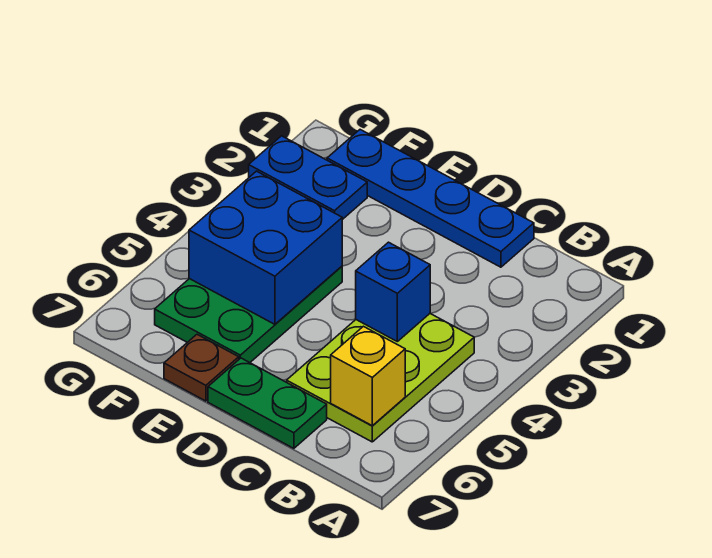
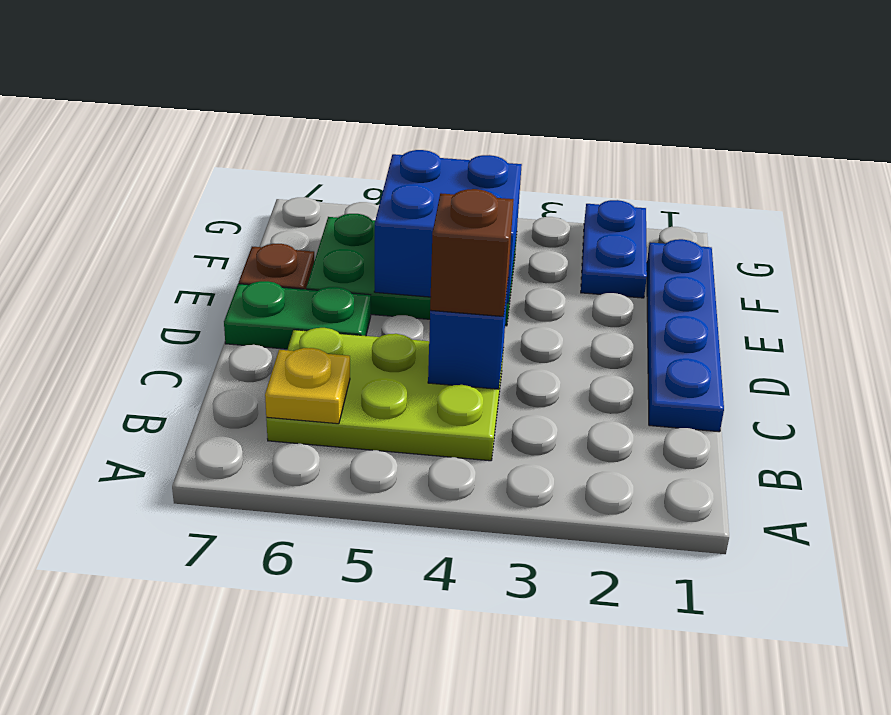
yellow brick B6 level 2 -> yellow plate B6 level 2
none -> brown brick C4 level 3
green plate C7:D7 level 1 -> green plate D6:D7 level 1

